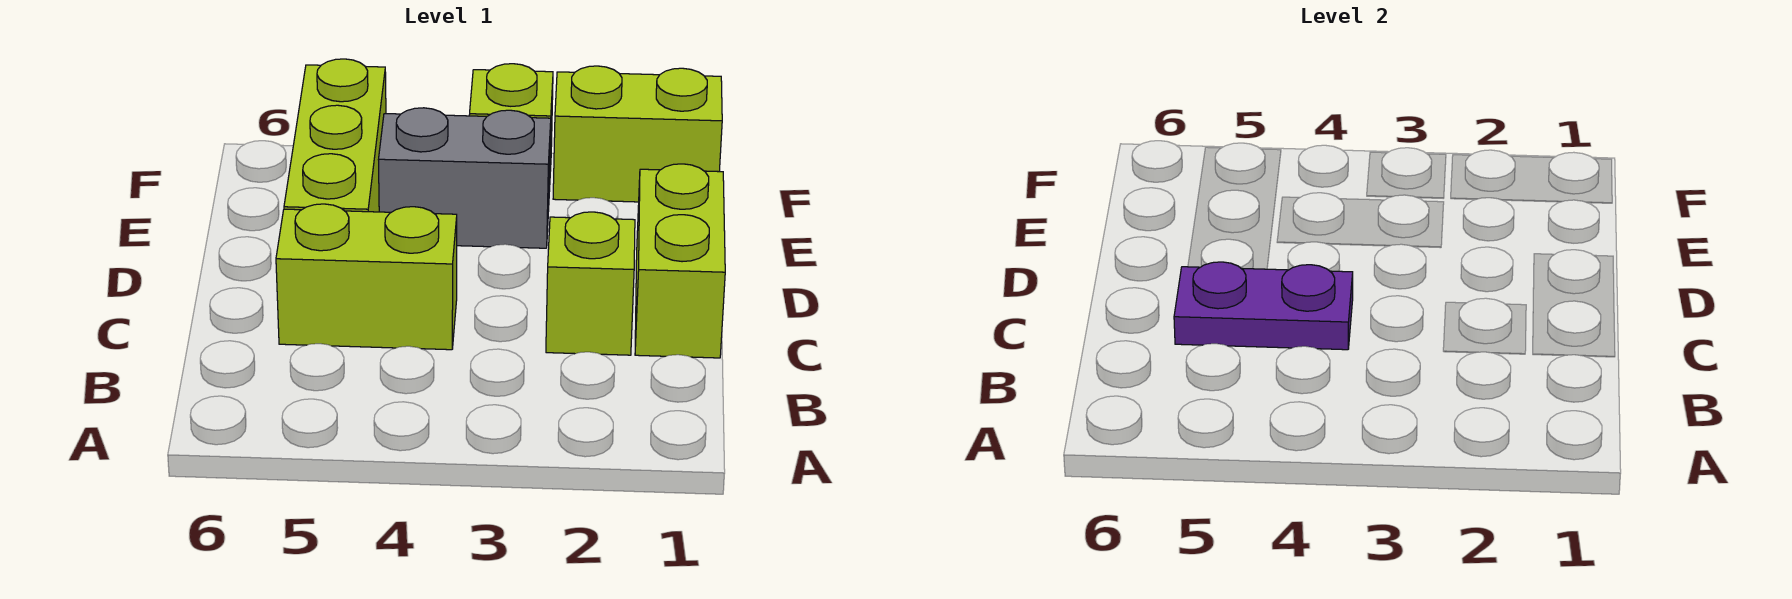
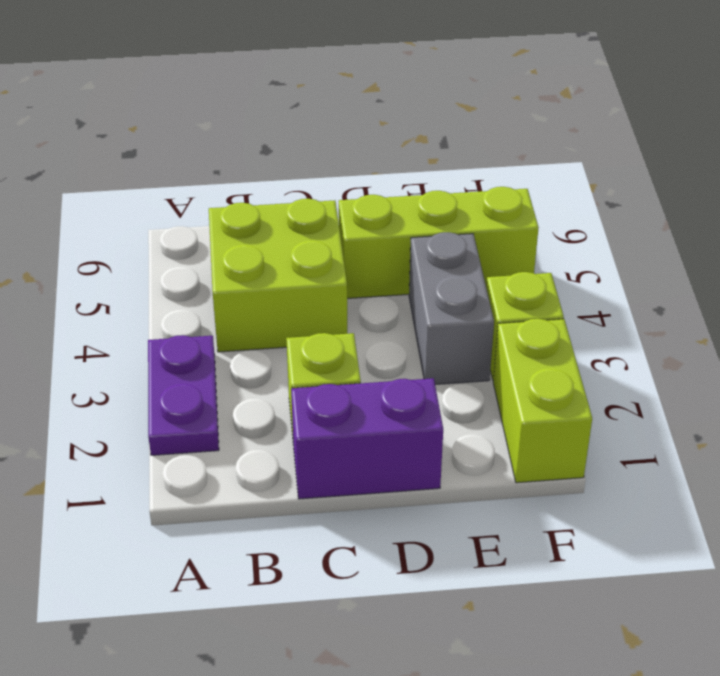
lime brick C1:D1 level 1 -> purple brick C1:D1 level 1
lime brick C4:C5 level 1 -> lime brick B4:C5 level 1
purple plate C4:C5 level 2 -> purple plate A2:A3 level 1

